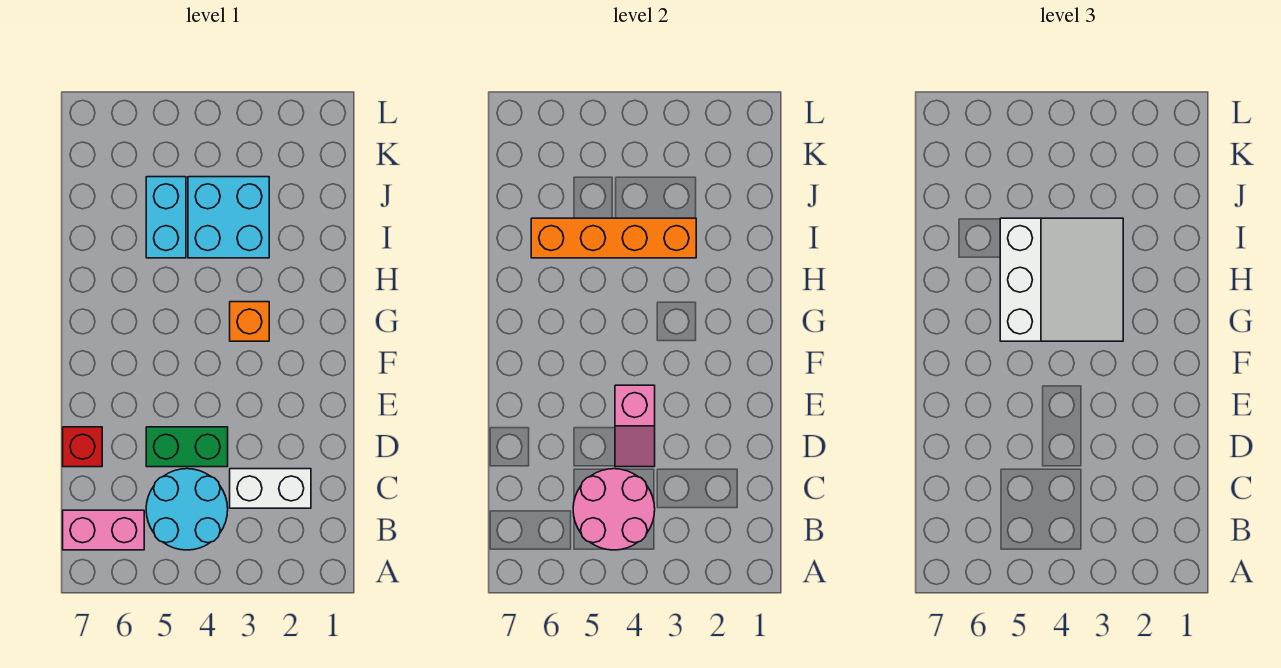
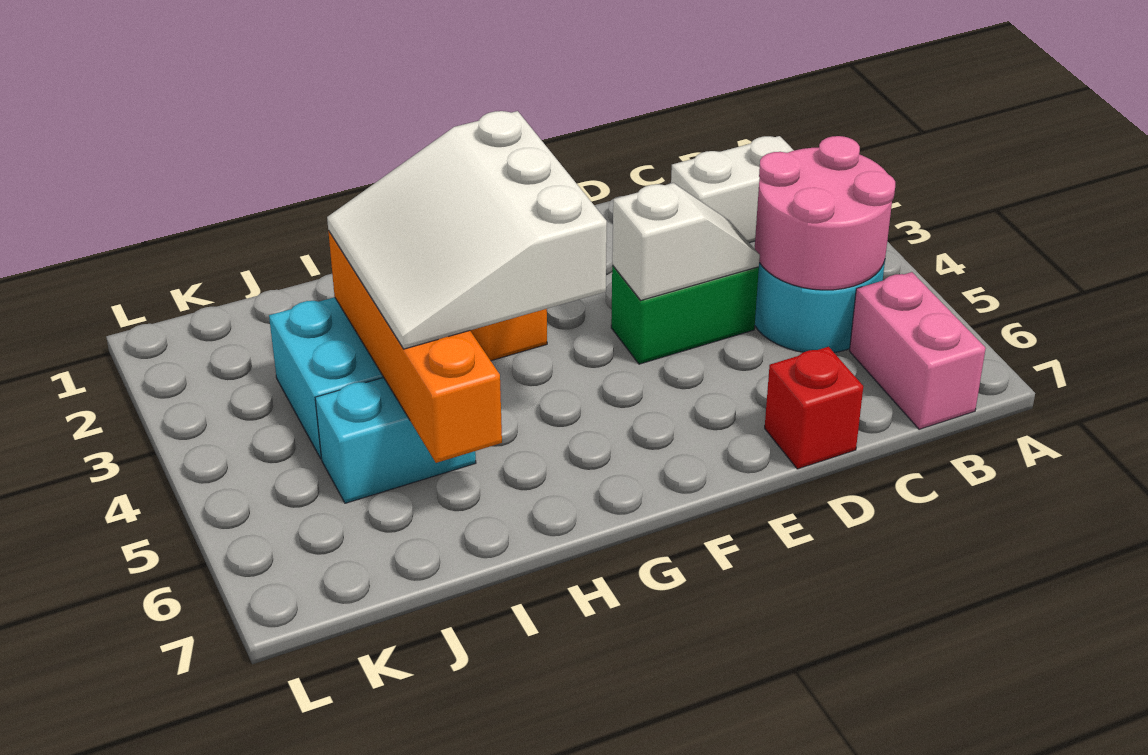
white brick C2:C3 level 1 -> white brick B2:C2 level 1
green brick D4:D5 level 1 -> green brick D4:E4 level 1
pink slope D4:E4 level 2 top E -> white slope D4:E4 level 2 top E
white slope G3:I5 level 3 top 5 -> white slope G3:I5 level 3 top G

